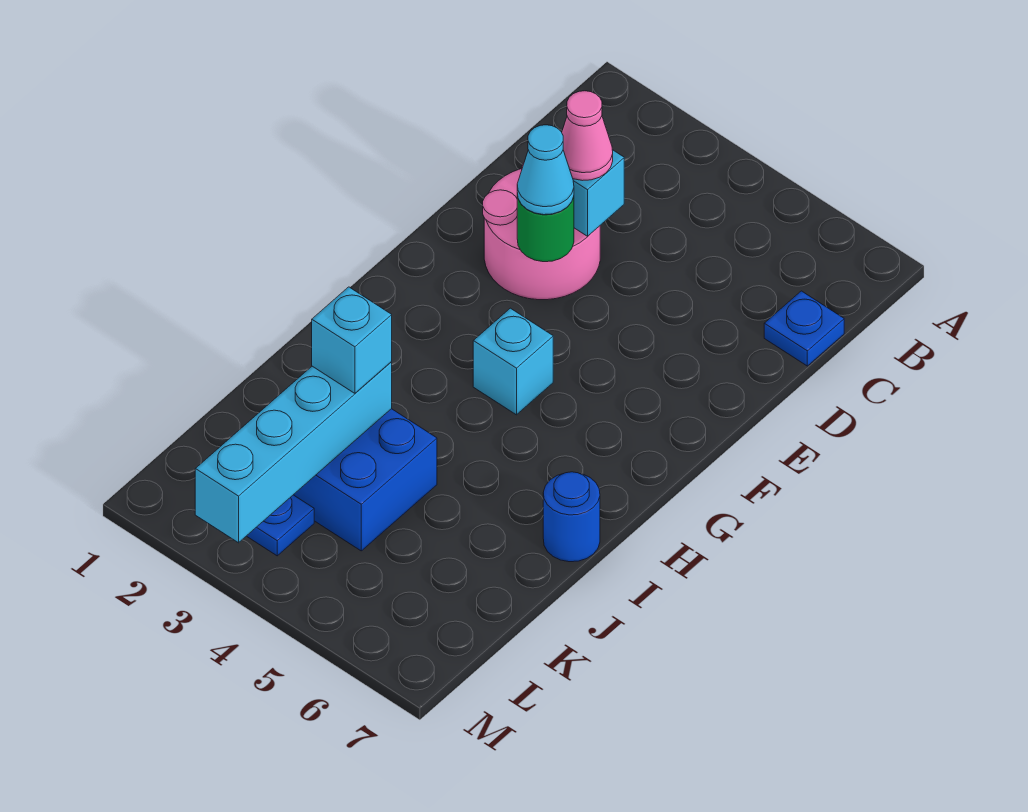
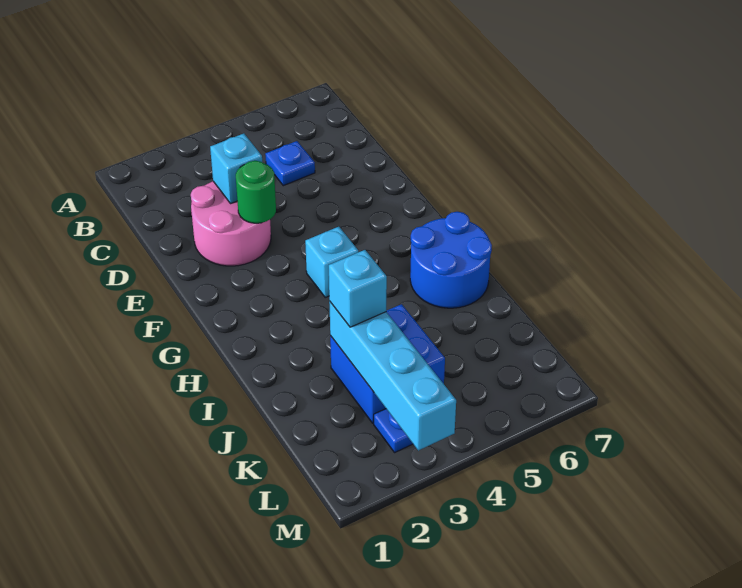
blue plate C7 level 1 -> blue plate C5 level 1
pink cone D3 level 3 -> none
cyan cone E3 level 3 -> none
blue round brick I7 level 1 -> blue round brick H6:I7 level 1

